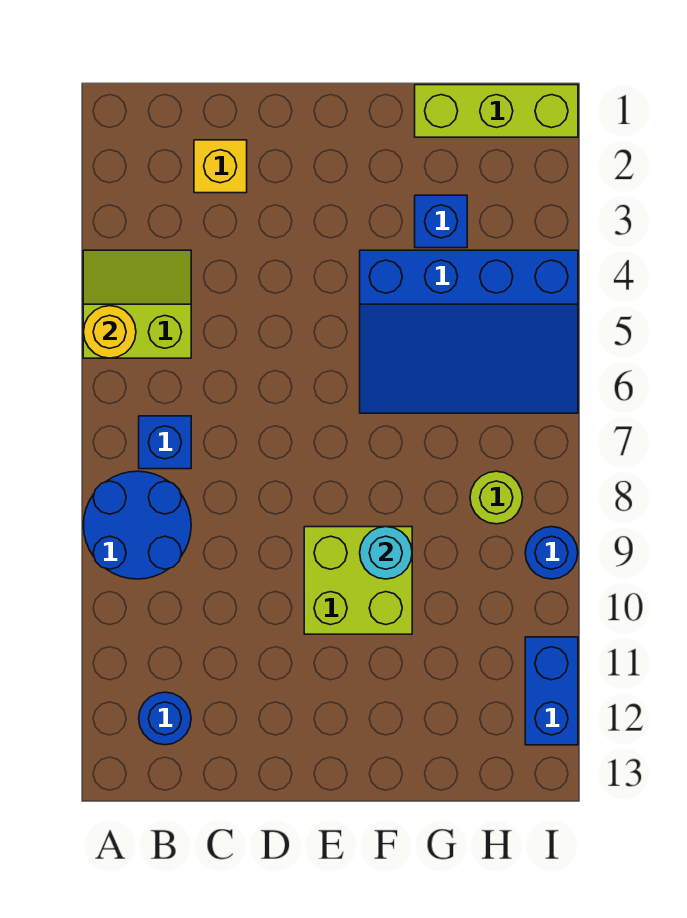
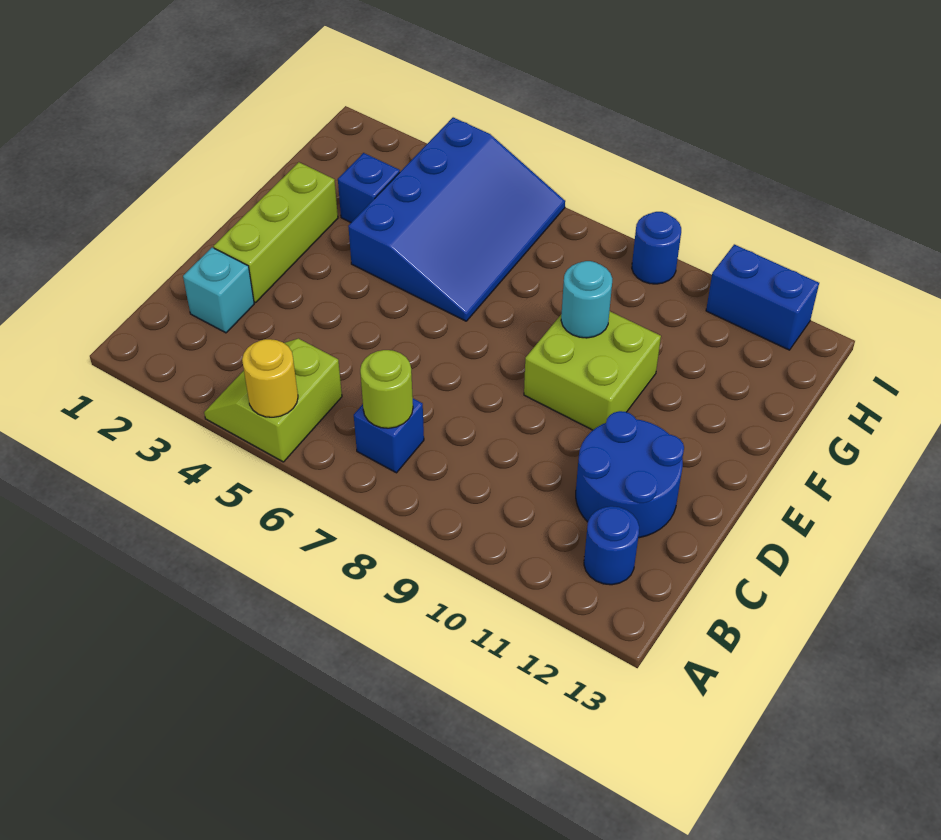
blue round brick A8:B9 level 1 -> blue round brick C11:D12 level 1
yellow brick C2 level 1 -> cyan brick C2 level 1
lime brick G1:I1 level 1 -> lime brick D2:F2 level 1
lime round brick H8 level 1 -> lime round brick B7 level 2

